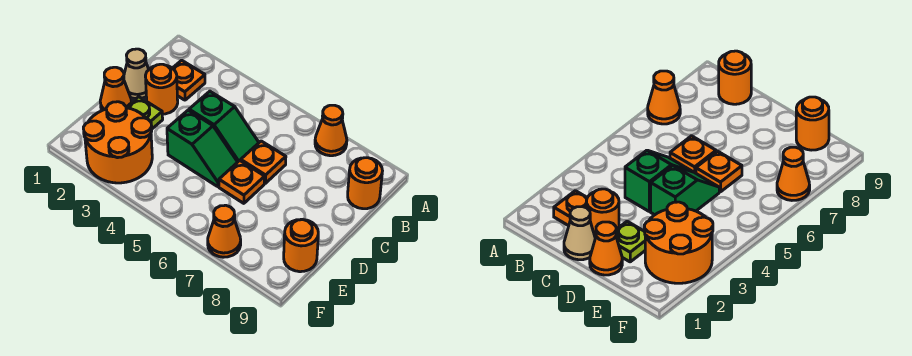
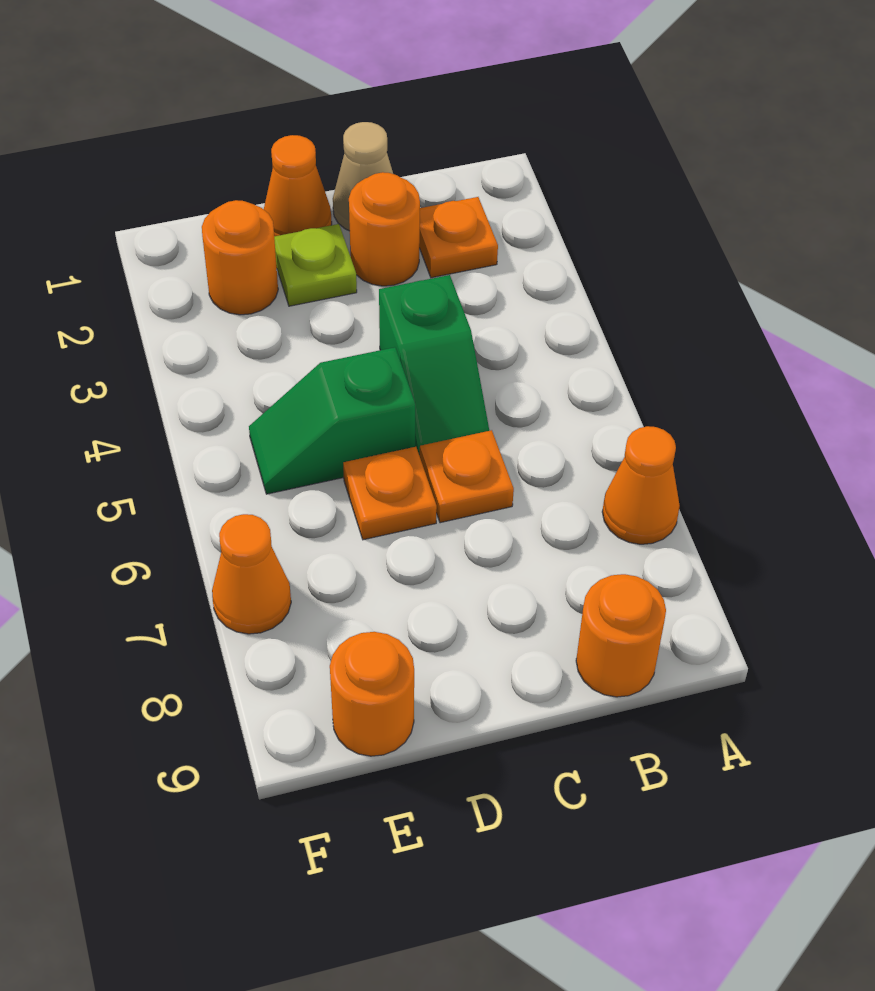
green slope D4:D5 level 1 top 4 -> green slope D5:E5 level 1 top D
orange round brick E2:F3 level 1 -> orange round brick E2 level 1

